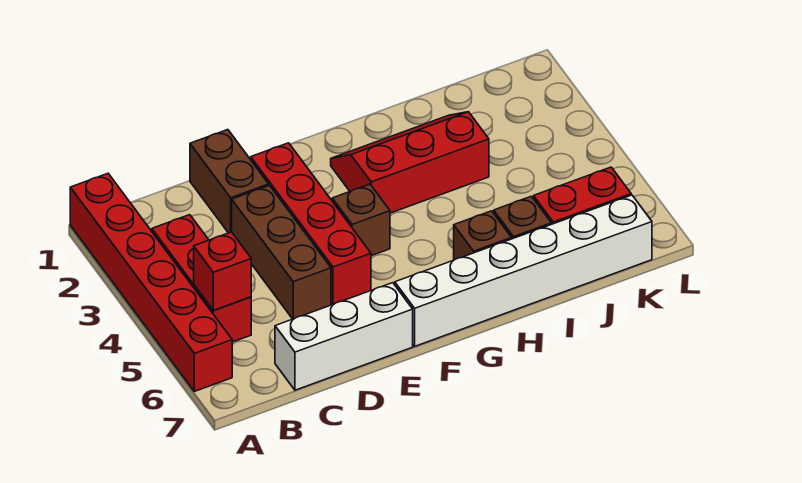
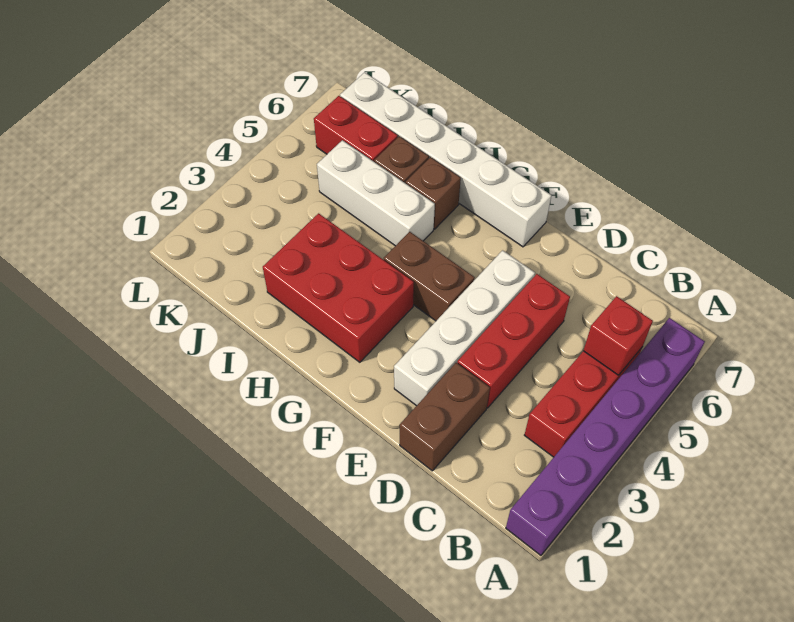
red brick A1:A6 level 1 -> purple brick A1:A6 level 1
white brick C7:E7 level 1 -> white brick H5:J5 level 1
brown brick D3:D5 level 1 -> red brick D3:D5 level 1
red brick E2:E5 level 1 -> white brick E2:E5 level 1
brown brick F4 level 1 -> brown brick F4:G4 level 1
red slope G2:I3 level 1 top 3 -> red brick G2:I3 level 1

